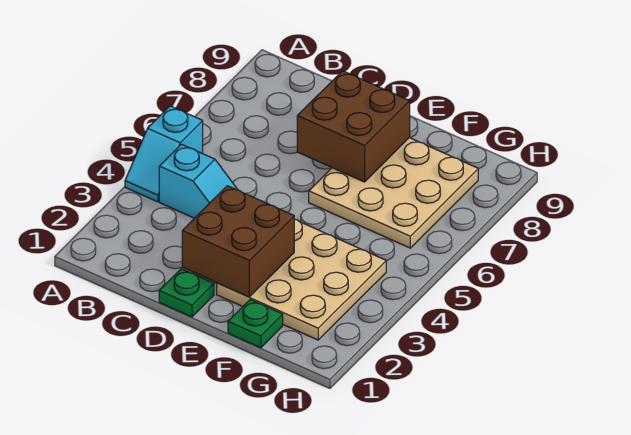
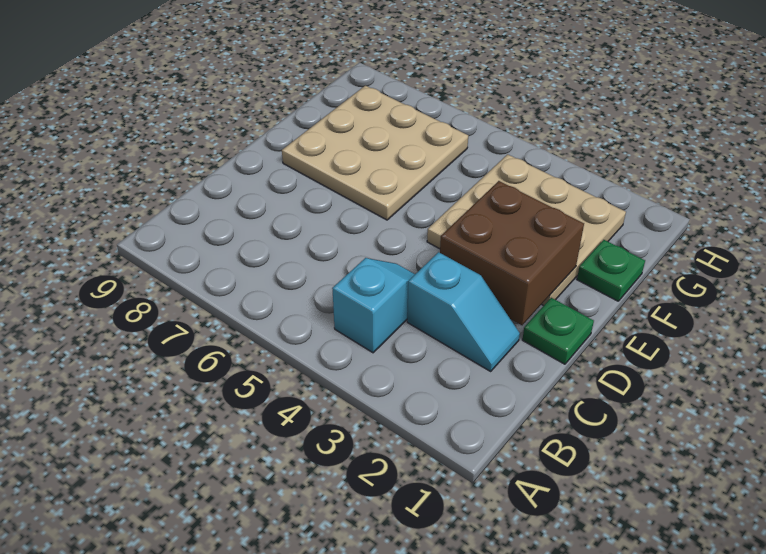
cyan slope A4:A5 level 1 top 5 -> cyan slope C2:C3 level 1 top 3
brown brick D7:E8 level 2 -> none

